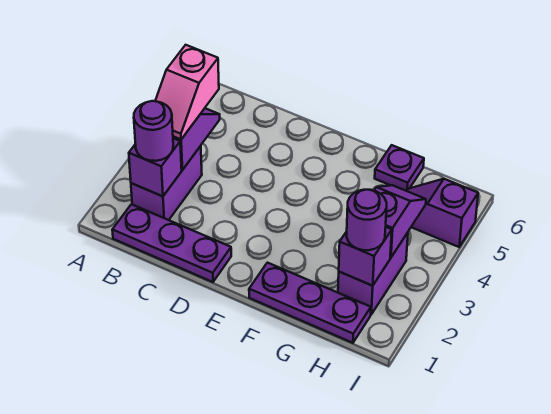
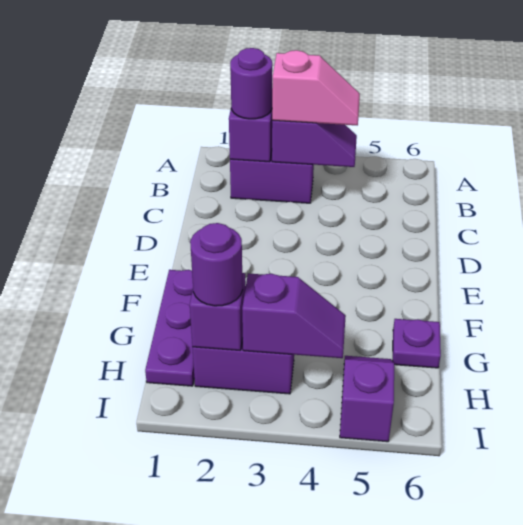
purple plate B1:D1 level 1 -> none
pink slope B3:B4 level 3 top 4 -> pink slope B3:B4 level 3 top 3

